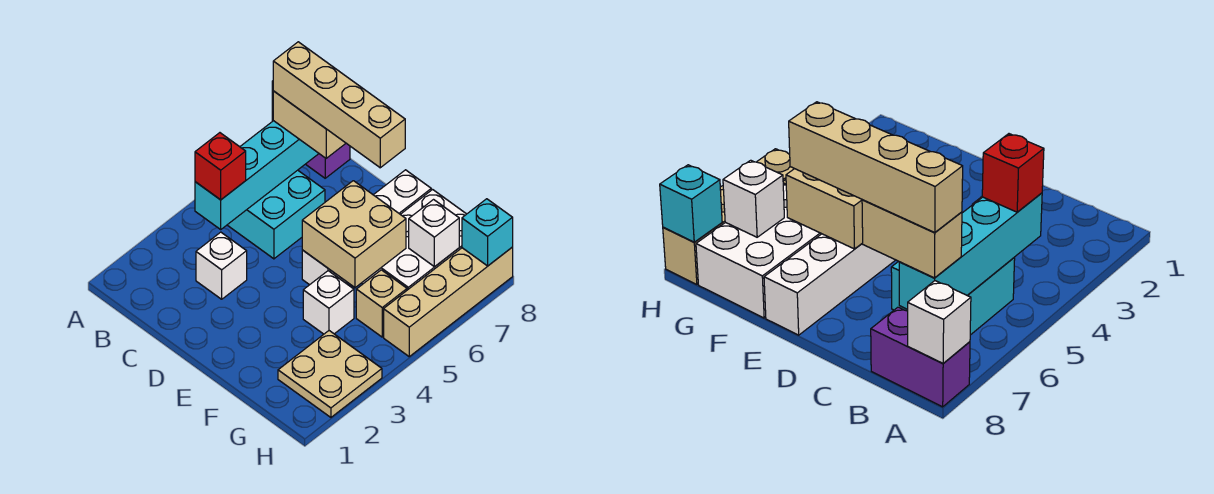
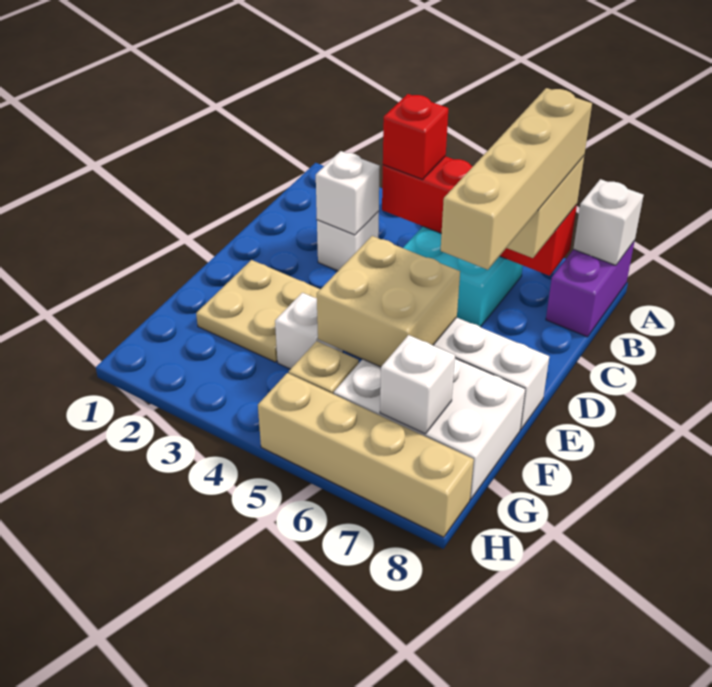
cyan brick B4:B7 level 2 -> red brick B4:B7 level 2
none -> white brick C3 level 2
tan plate G2:H3 level 1 -> tan plate E2:F3 level 1
cyan brick H8 level 2 -> none

